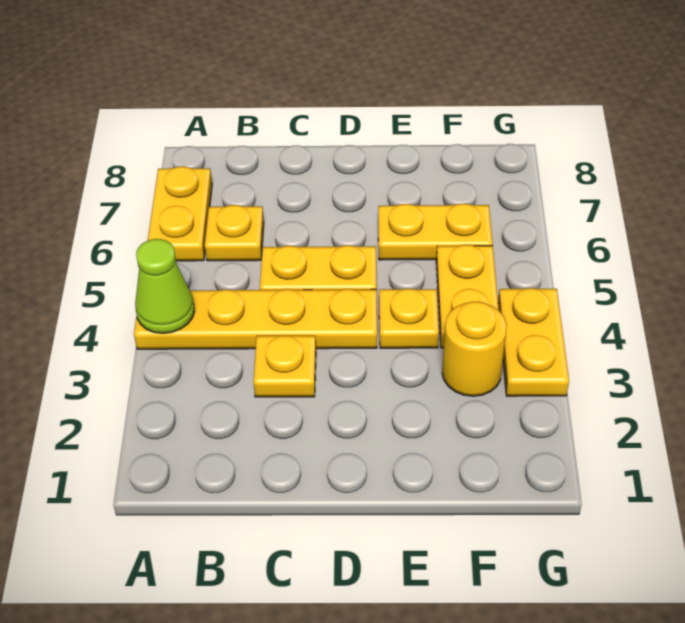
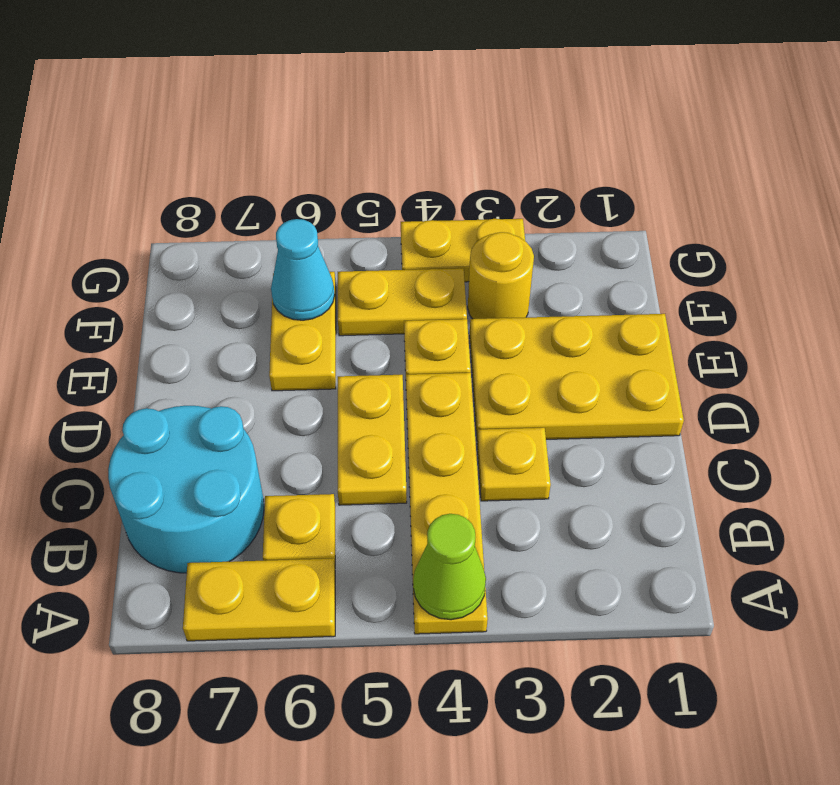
none -> cyan round brick B7:C8 level 1
none -> yellow plate D1:E3 level 1
none -> cyan cone F6 level 2

